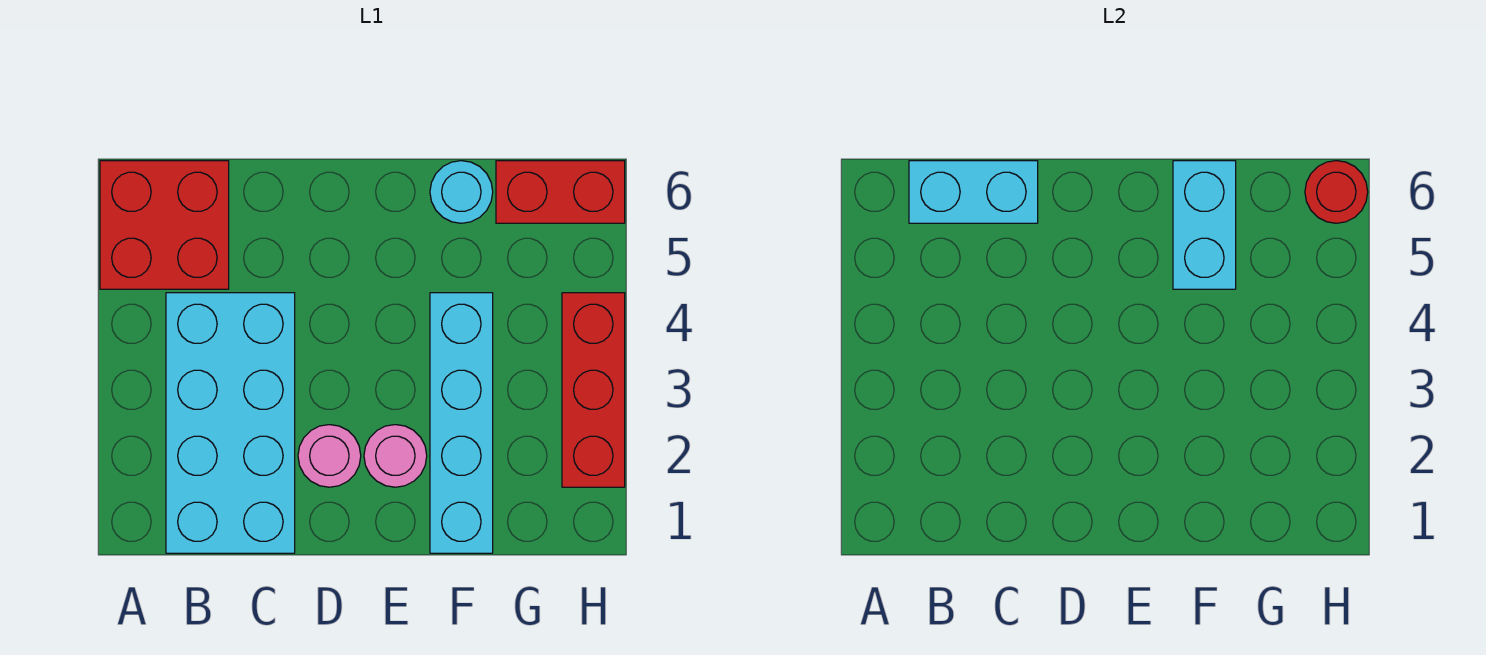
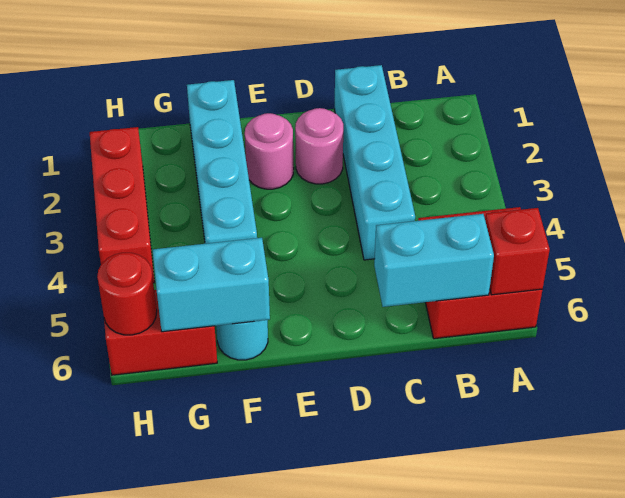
none -> red brick A6 level 2
cyan brick B1:C4 level 1 -> cyan brick C1:C4 level 1
cyan brick F5:F6 level 2 -> cyan brick F6:G6 level 2

